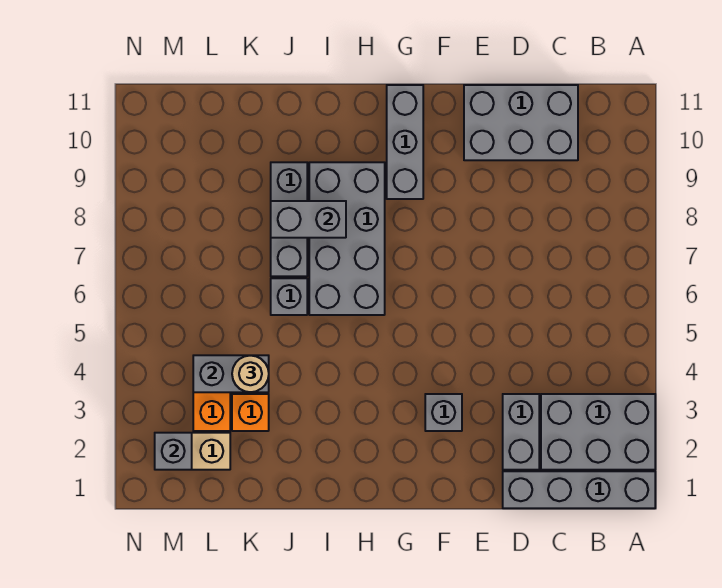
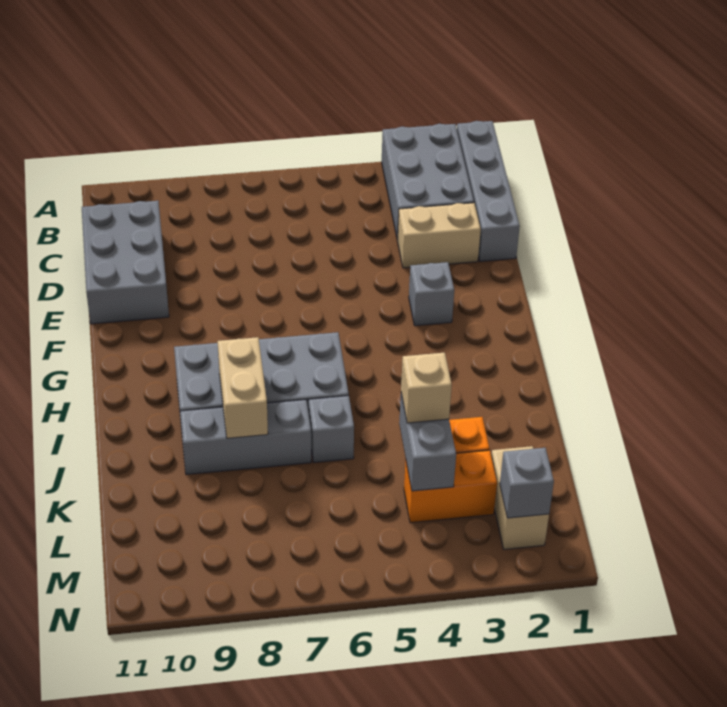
grey brick D2:D3 level 1 -> tan brick D2:D3 level 1
grey brick G9:G11 level 1 -> none
grey brick I8:J8 level 2 -> tan brick I8:J8 level 2
tan round brick K4 level 3 -> tan brick K4 level 3

